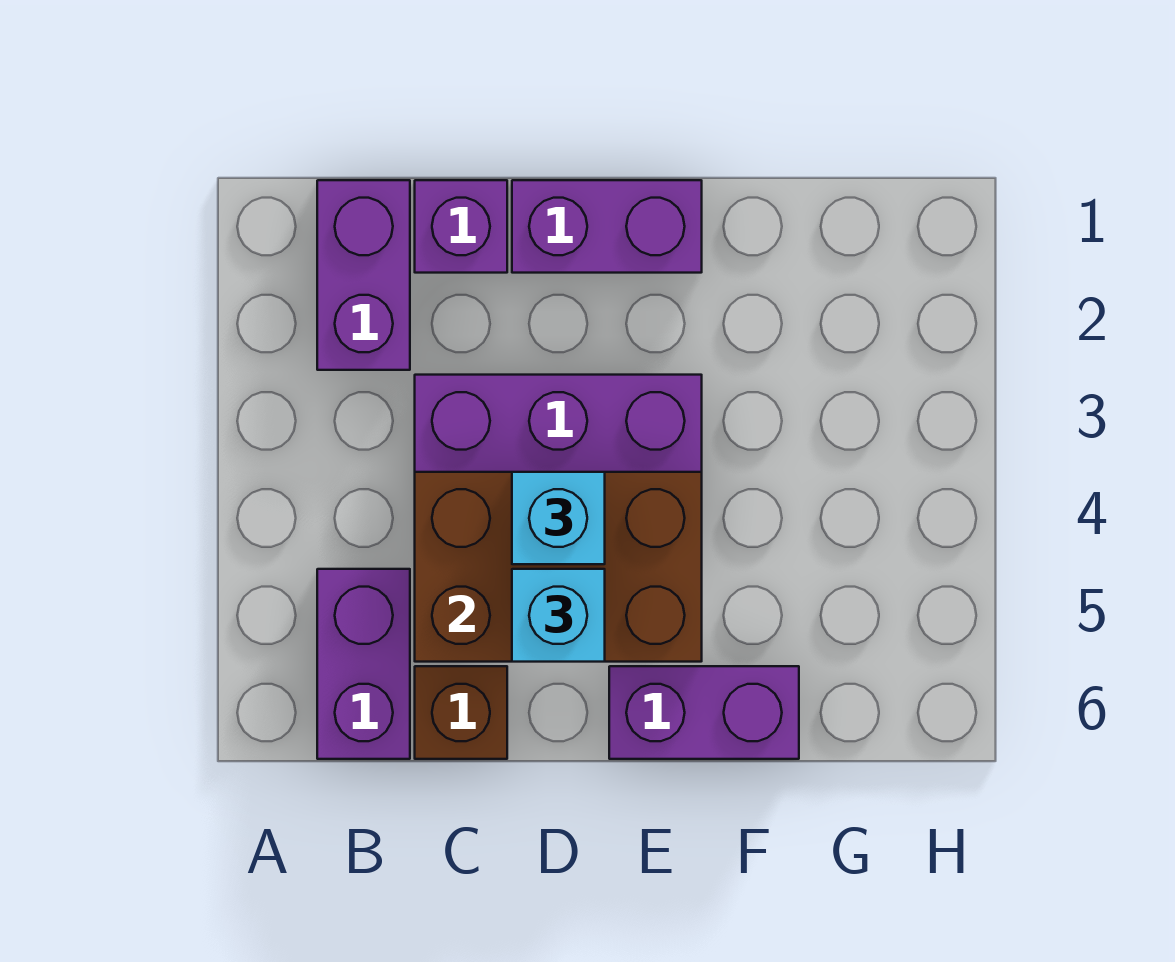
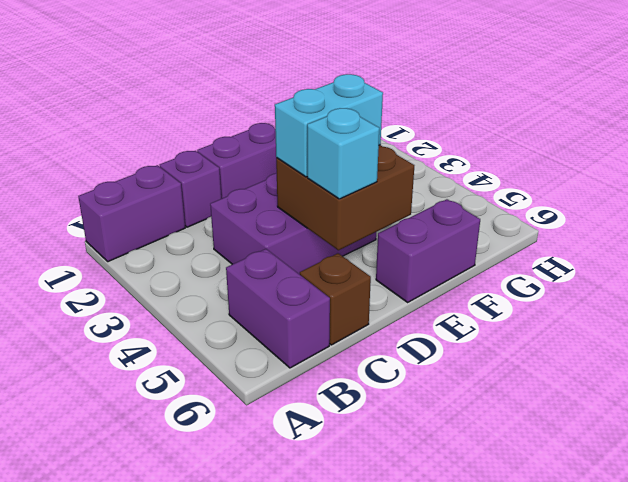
purple brick B1:B2 level 1 -> purple brick A1:B1 level 1
brown brick C4:E5 level 2 -> brown brick D4:E5 level 2
cyan brick D4 level 3 -> cyan brick D4:E4 level 3

